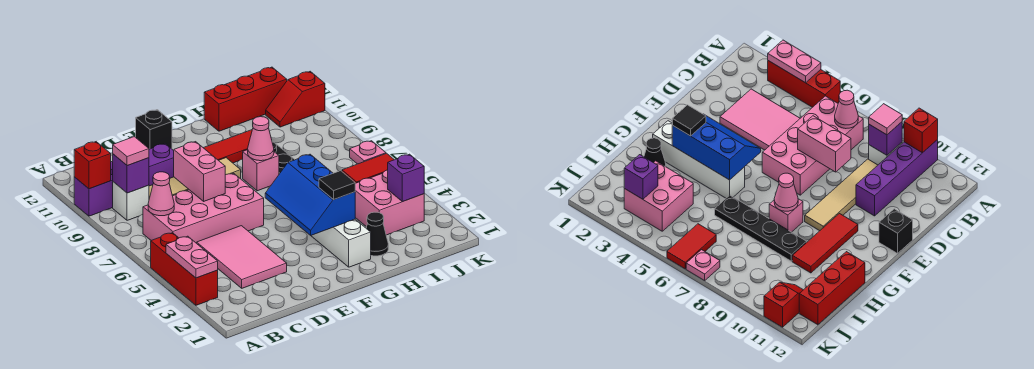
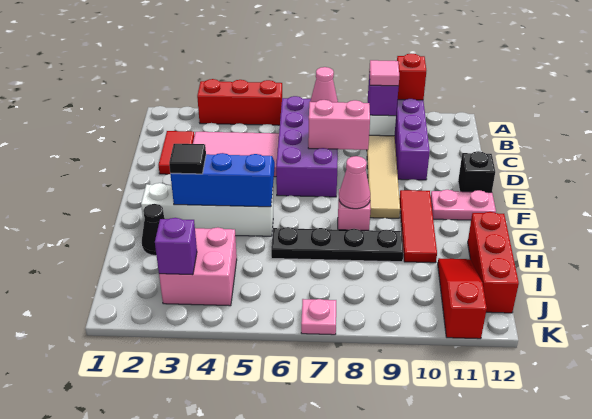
pink plate A3:A4 level 2 -> pink plate F11:F12 level 1
pink brick B6:E7 level 1 -> purple brick B6:E7 level 1
red tile J6:K6 level 1 -> red tile C2:D2 level 1
red slope J11:K11 level 1 top K -> red slope I11:K11 level 1 top K

